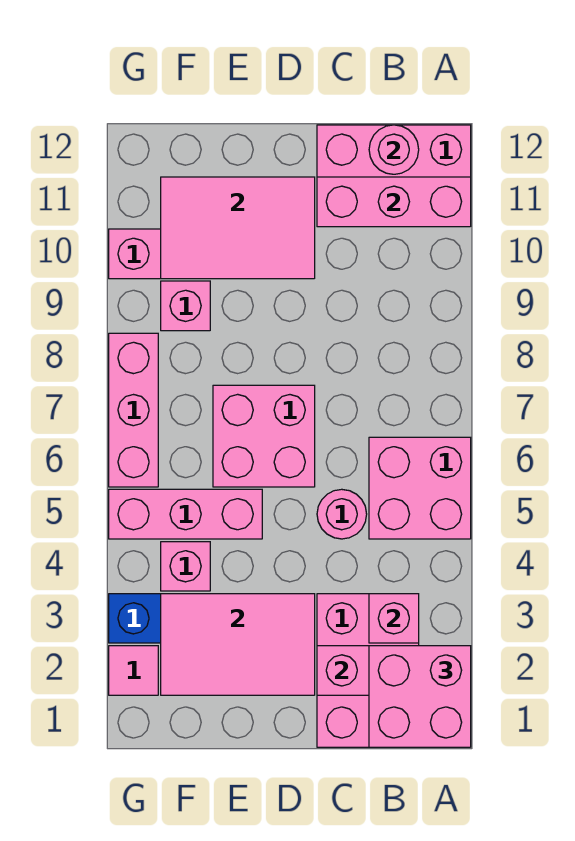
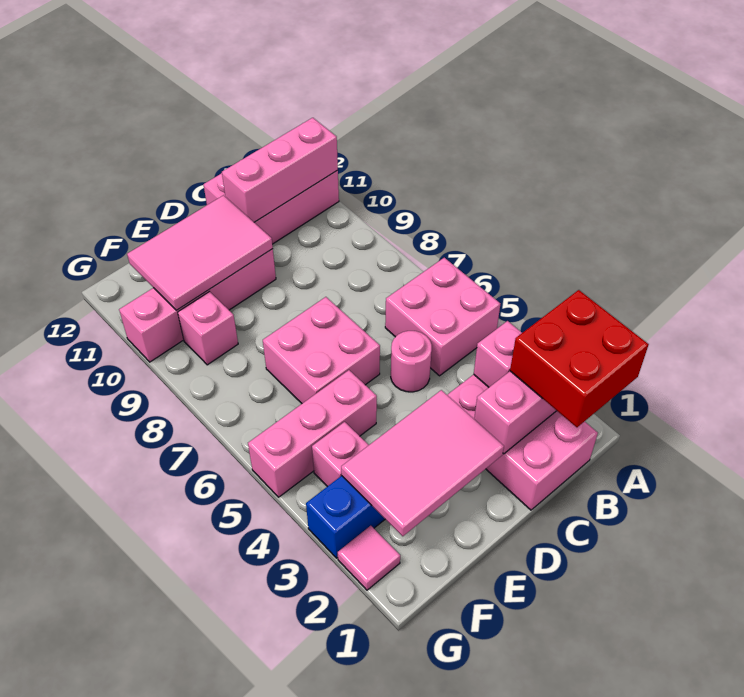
pink brick A1:B2 level 3 -> red brick A1:B2 level 3
pink round brick B12 level 2 -> none
pink brick G6:G8 level 1 -> none

